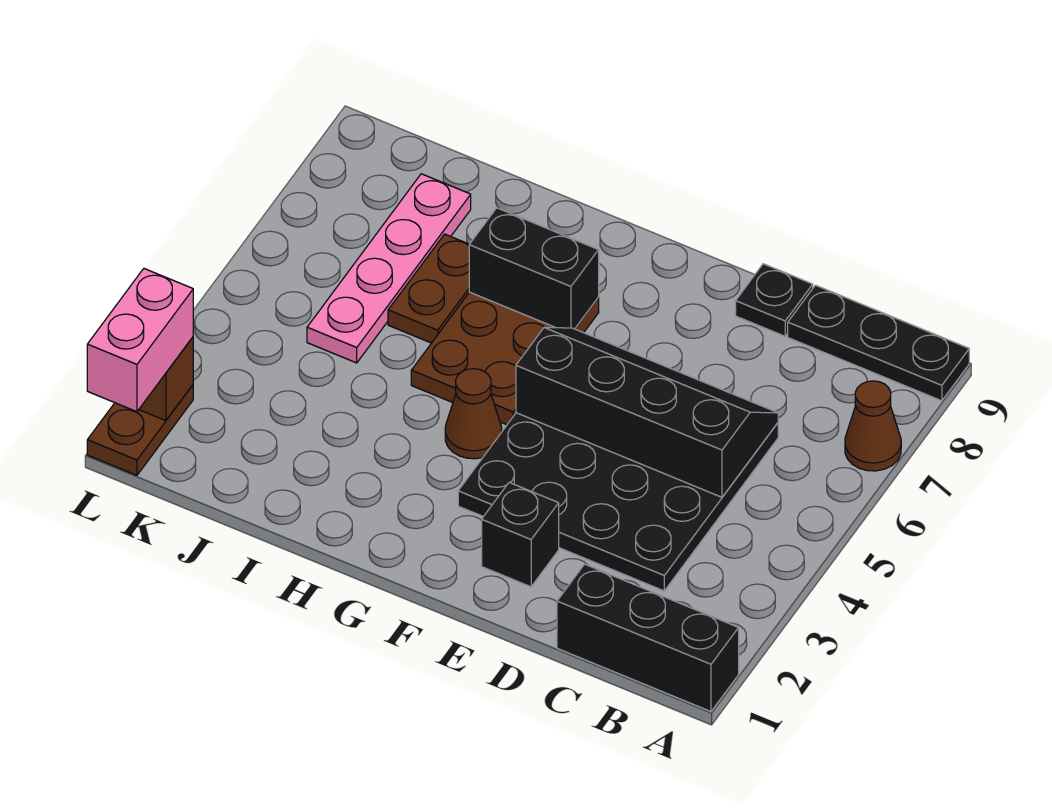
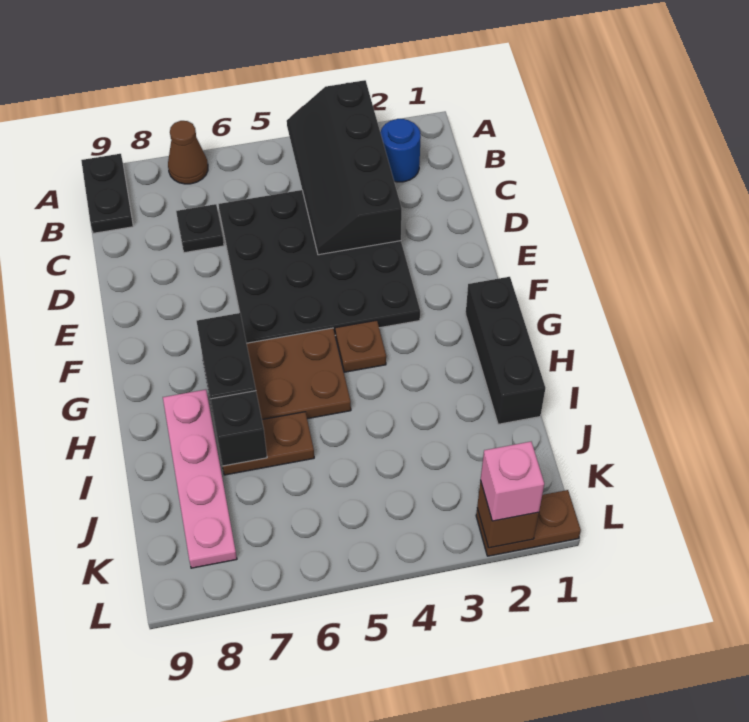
black brick A1:C1 level 1 -> black brick G1:I1 level 1
black plate A9:C9 level 1 -> black plate A9:B9 level 1
none -> blue round brick B2 level 1
black slope C5:F6 level 2 top 5 -> black slope A3:D4 level 2 top 3
black plate D9 level 1 -> black plate C7 level 1
black brick E2 level 1 -> black brick I7 level 2
brown cone G4 level 1 -> brown plate G4 level 1
pink plate J5:J8 level 1 -> pink plate H8:K8 level 1
pink brick L1:L2 level 3 -> pink brick L2 level 3

